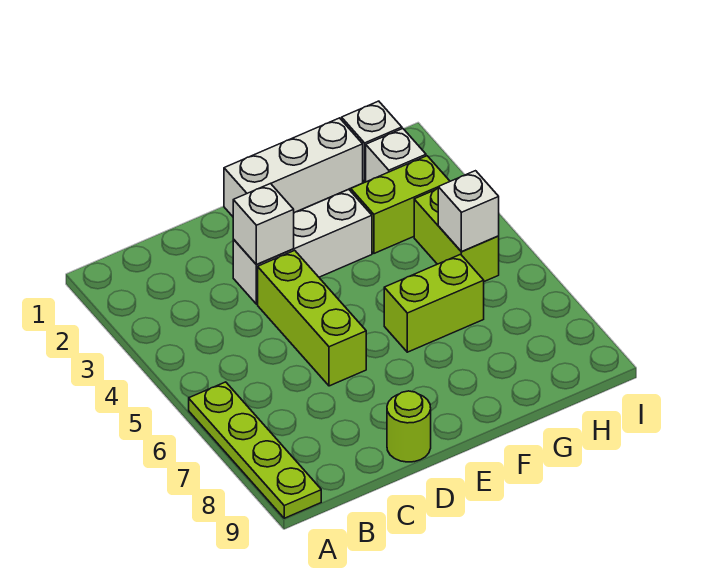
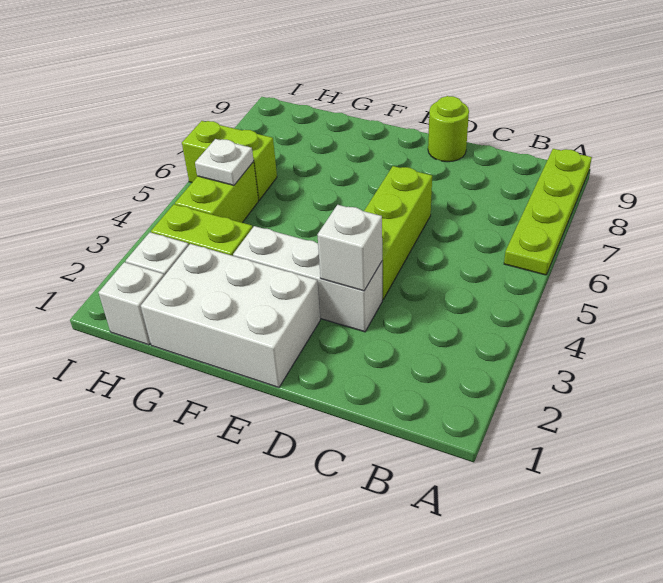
white brick E1:G1 level 1 -> white brick E1:G2 level 1
lime brick F6:G6 level 1 -> lime brick H6:I6 level 1
white brick H5 level 2 -> white plate H5 level 2

